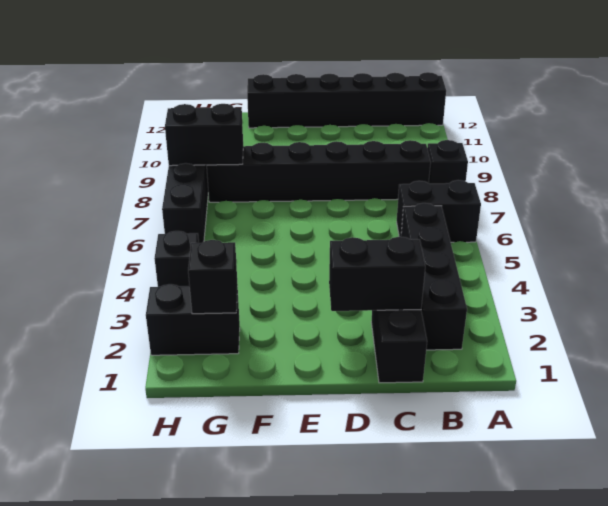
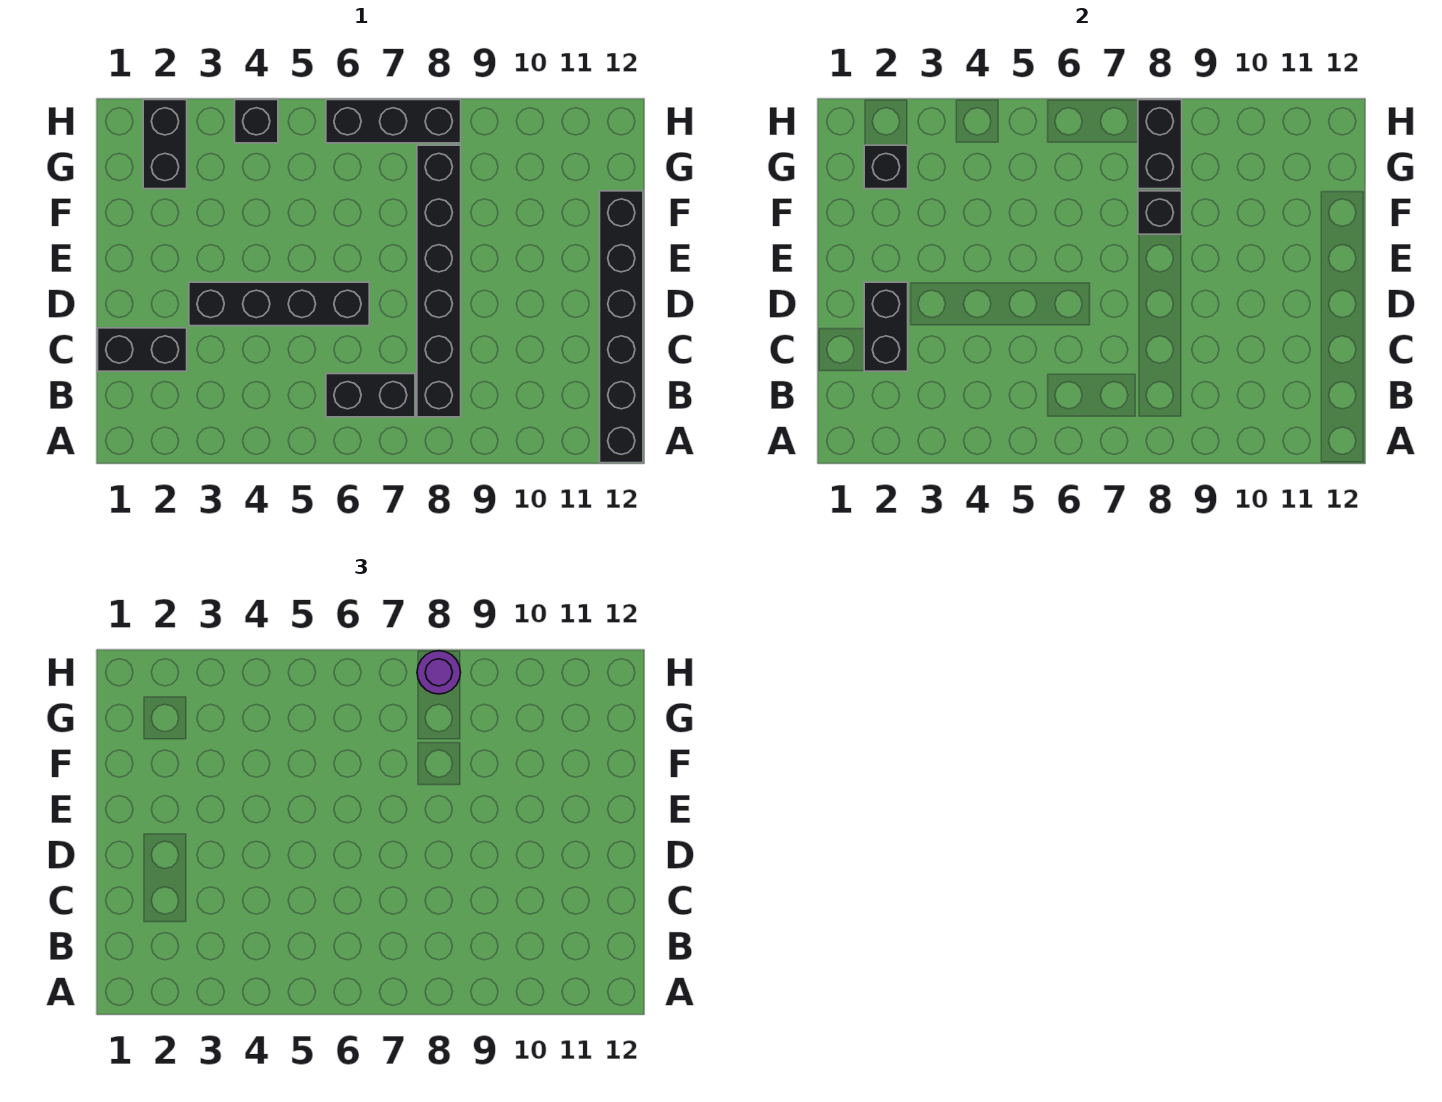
black brick A6:B6 level 1 -> black brick B6:B7 level 1
black brick A8 level 1 -> black brick F8 level 2
black brick B2:B5 level 1 -> black brick D3:D6 level 1
none -> purple round brick H8 level 3

